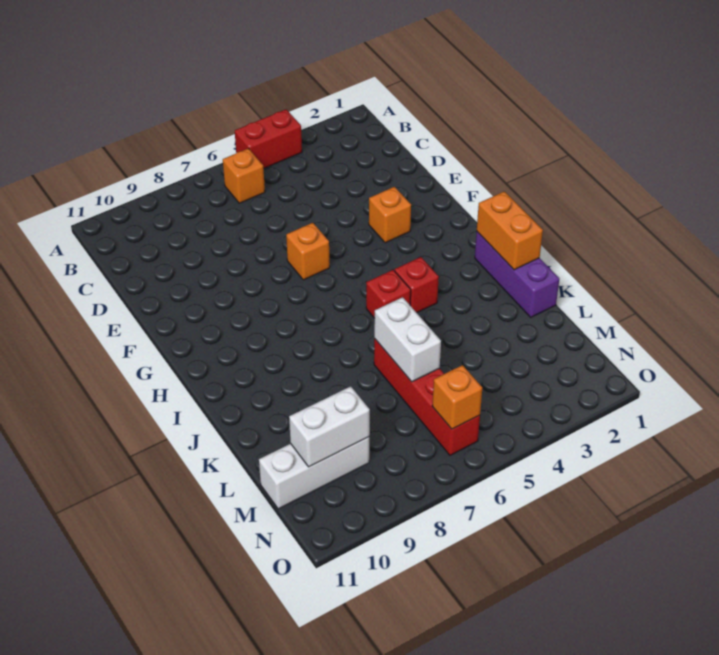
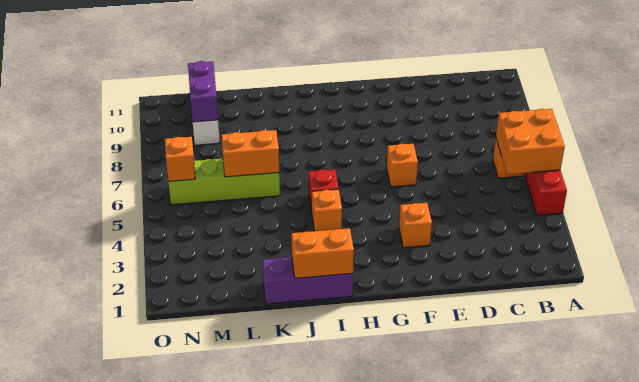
none -> orange brick A5:B6 level 2
red brick I4 level 1 -> orange brick I4 level 1
red brick K6:N6 level 1 -> lime brick K6:N6 level 1
white brick K6:L6 level 2 -> orange brick K6:L6 level 2
white brick M9:M10 level 2 -> purple brick M9:M10 level 2

